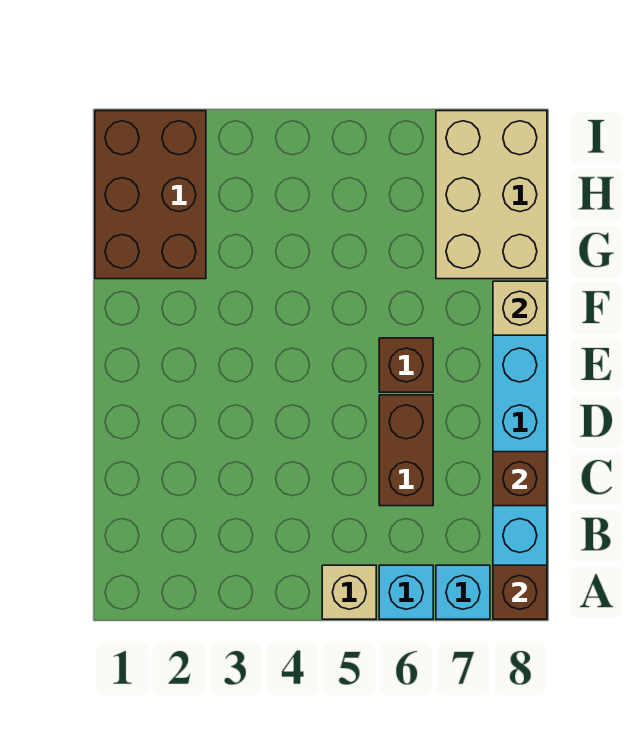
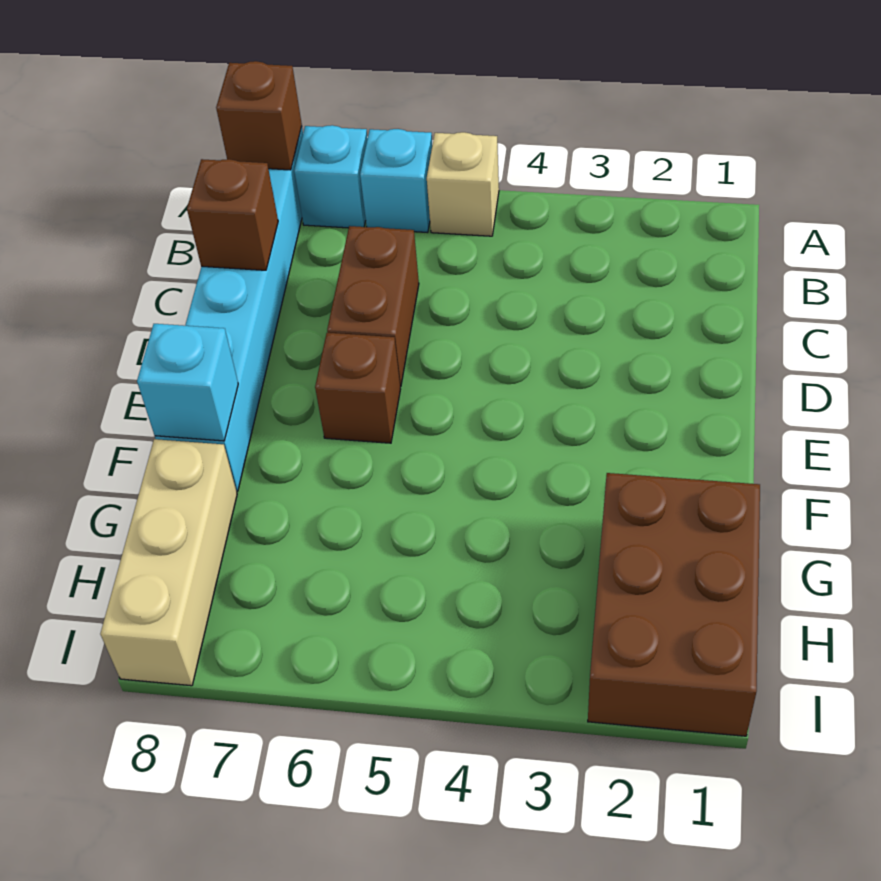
tan brick F8 level 2 -> cyan brick F8 level 2
tan brick G7:I8 level 1 -> tan brick G8:I8 level 1

